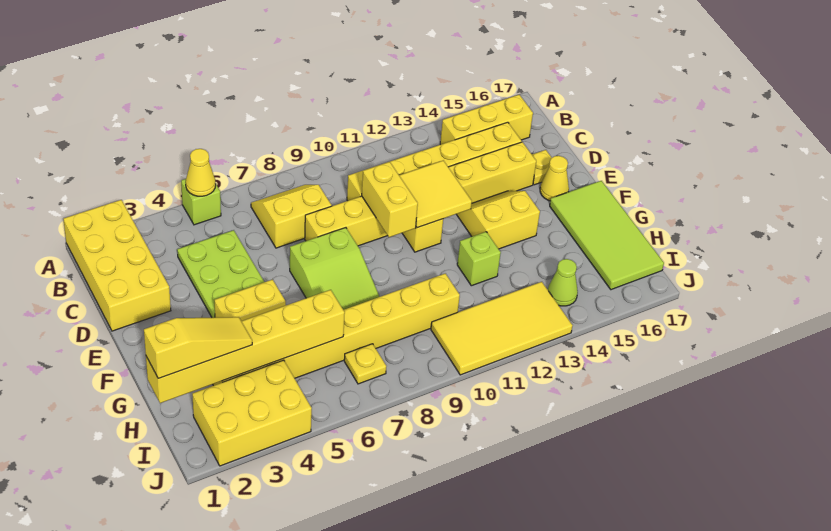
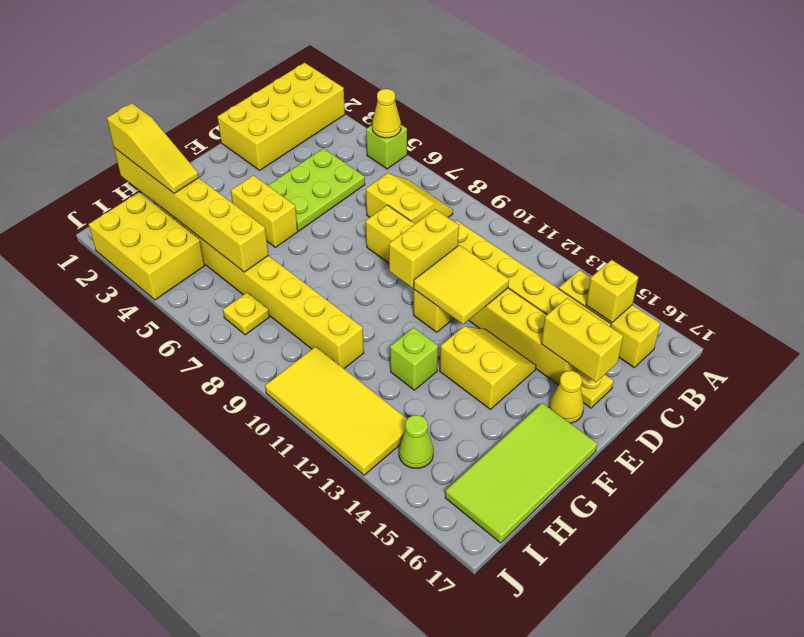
none -> yellow brick B15 level 2
none -> yellow brick D15:D16 level 2
lime slope E7:G8 level 1 top E -> none

